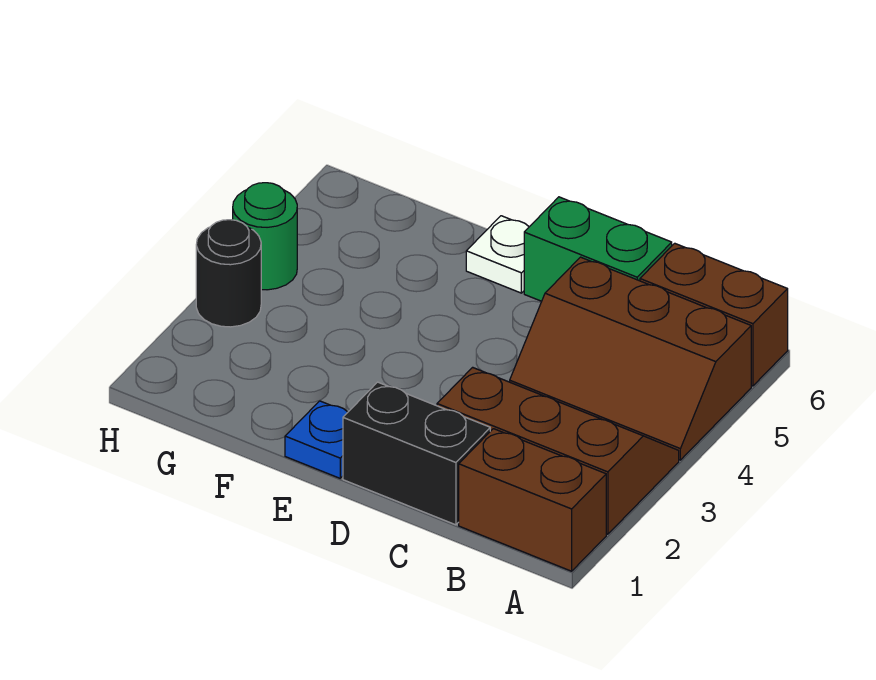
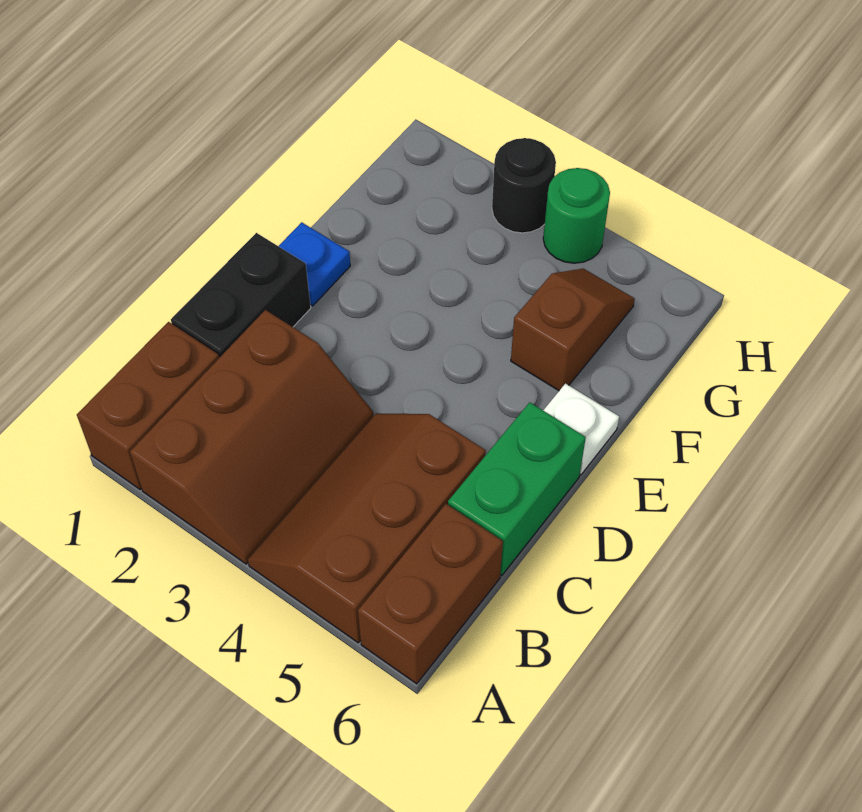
none -> brown slope F5:G5 level 1 top F

